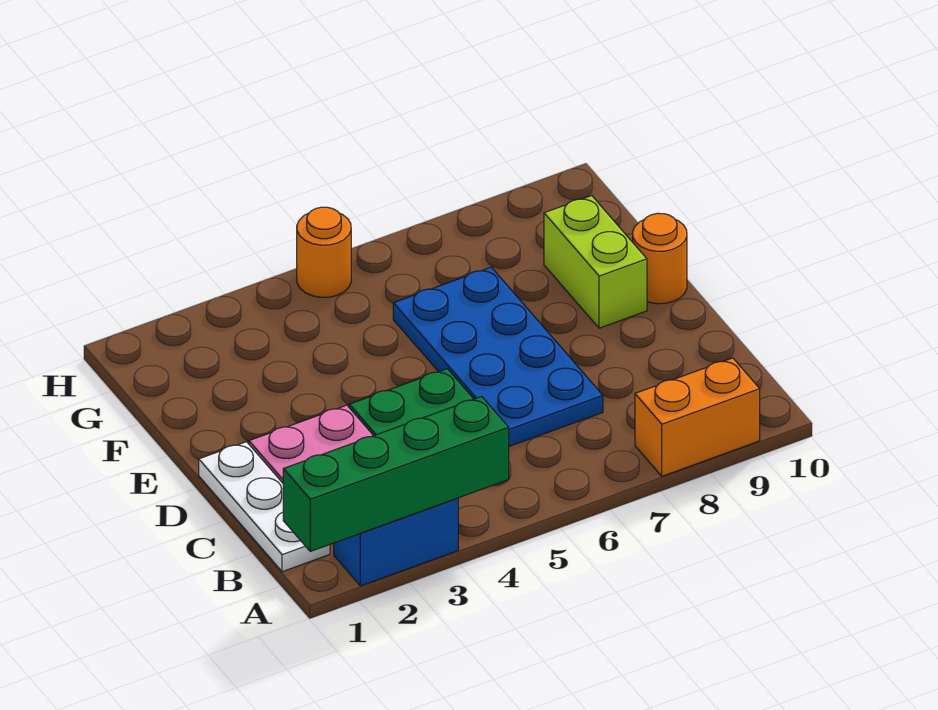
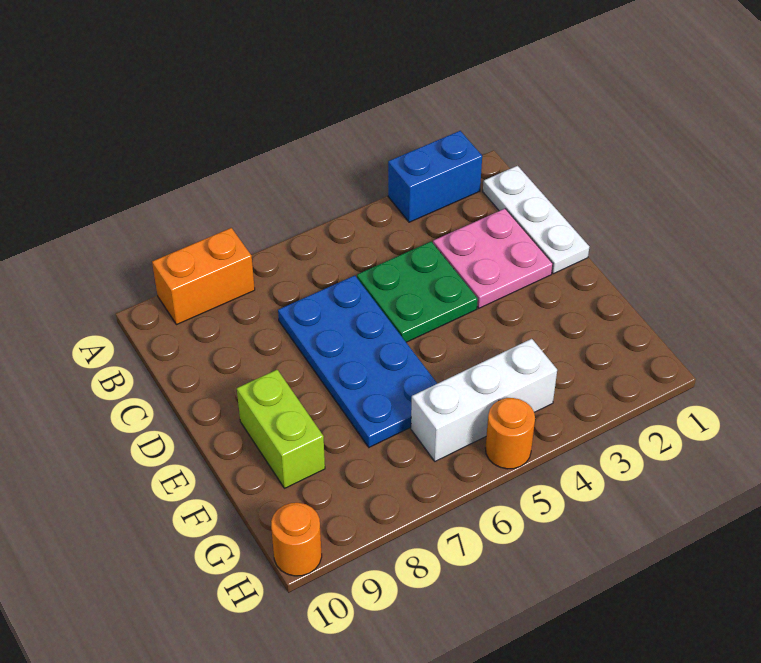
green brick A1:A4 level 2 -> none
orange round brick E10 level 1 -> orange round brick H10 level 1
none -> white brick G4:G6 level 1

